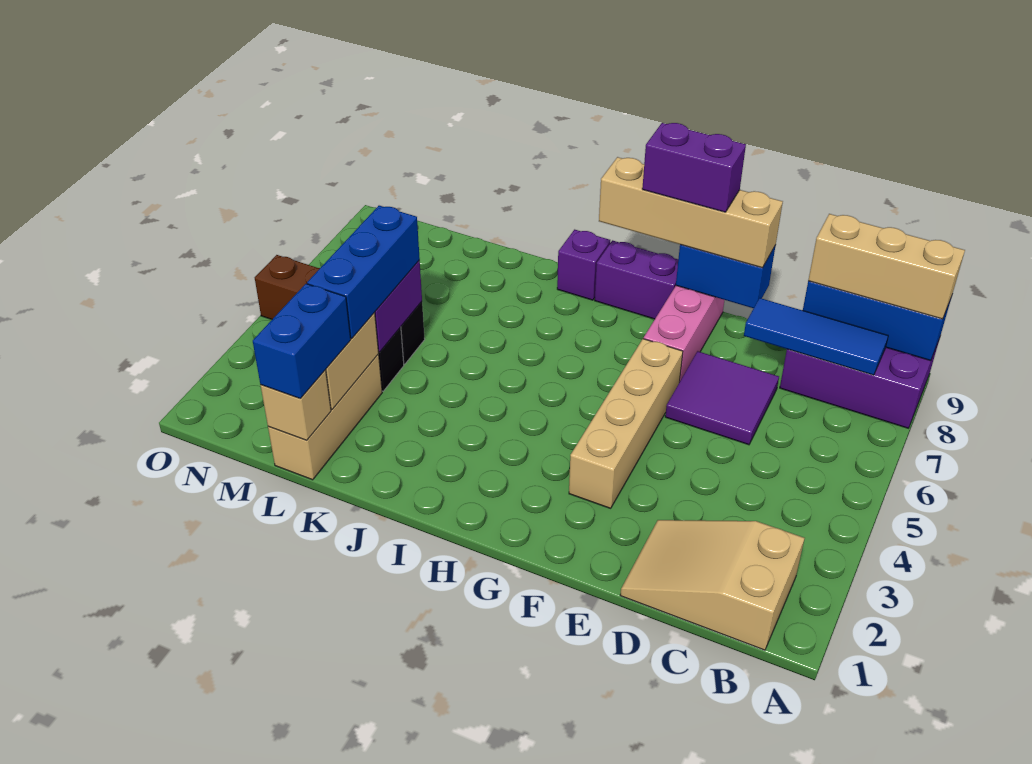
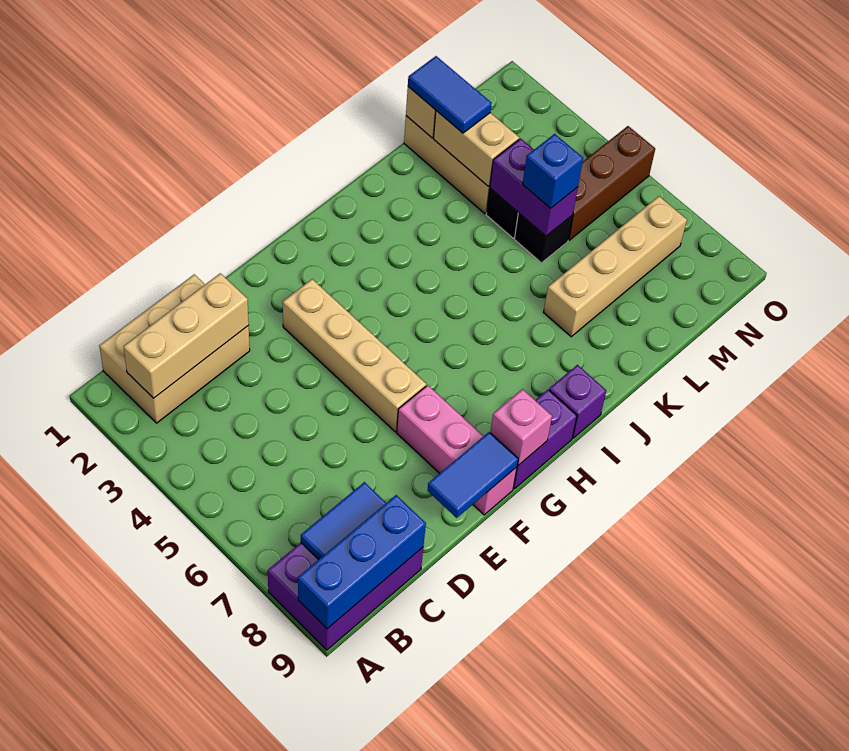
tan brick A9:C9 level 3 -> tan brick B2:D2 level 2
tan slope B1:D2 level 1 top B -> tan brick B1:D2 level 1
blue tile B8:D8 level 2 -> blue tile B8:C8 level 2
purple tile D6:E7 level 1 -> none
blue brick E9:F9 level 2 -> blue tile E9:F9 level 2
tan brick E9:H9 level 3 -> tan brick K7:N7 level 1
purple brick F9:G9 level 4 -> none
none -> pink brick G9 level 2
blue brick L1:L2 level 3 -> blue tile L1:L2 level 3
blue brick L3:L5 level 3 -> blue brick L5 level 3

